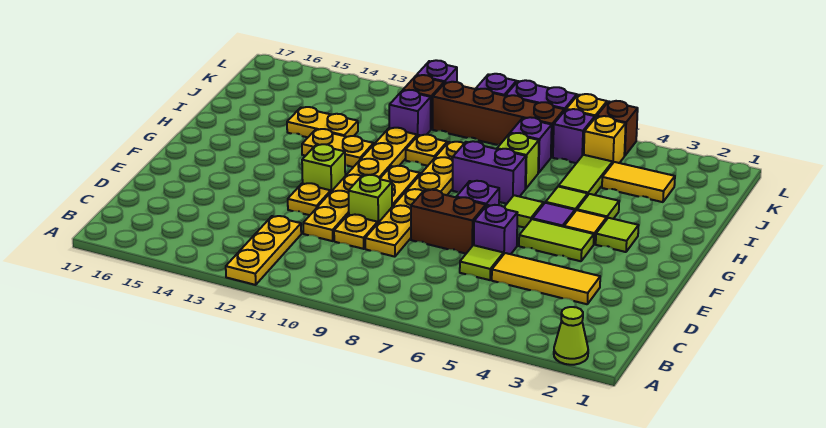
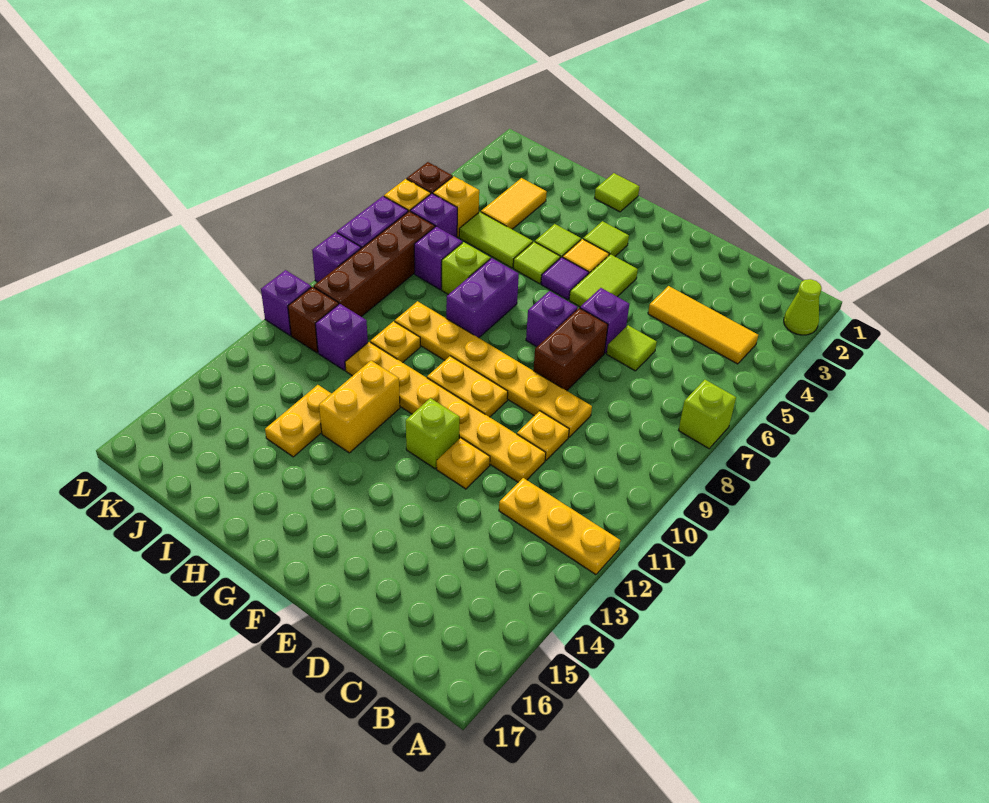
yellow tile D3:D5 level 1 -> yellow tile B4:D4 level 1
lime brick E10 level 1 -> lime brick A7 level 1
lime tile G6 level 1 -> lime tile H1 level 1
yellow plate H12:H13 level 1 -> yellow brick H12:H13 level 1

